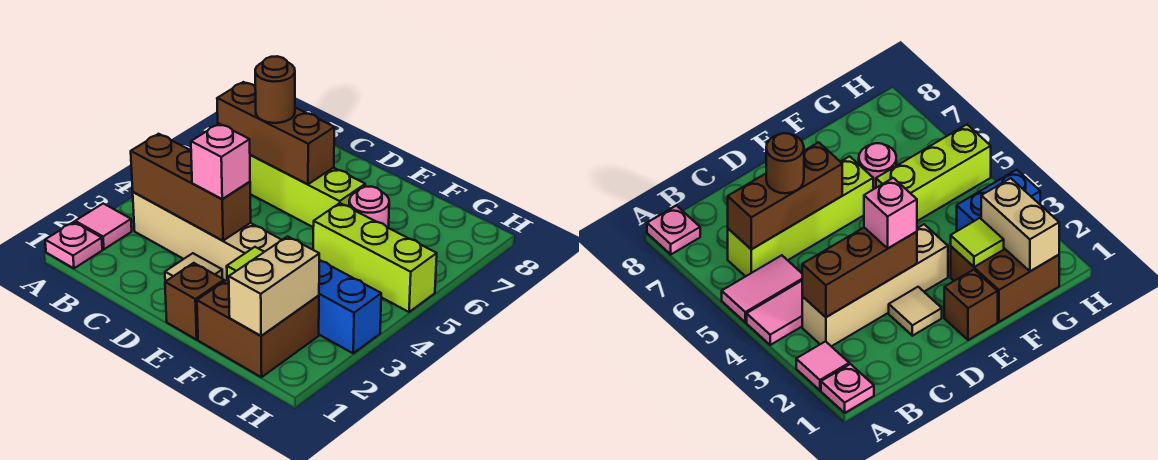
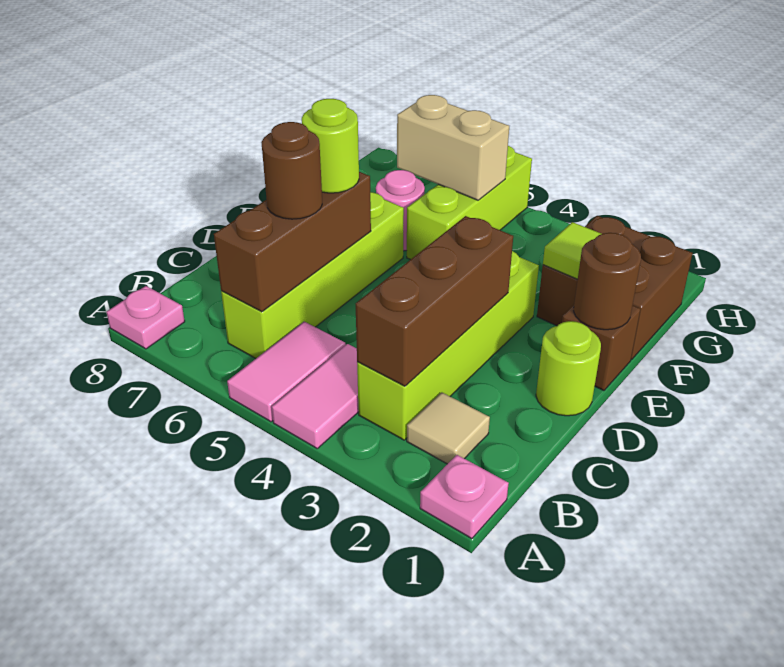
pink tile A2 level 1 -> none
tan brick B3:E3 level 1 -> lime brick B3:E3 level 1
none -> lime round brick D1 level 1
tan tile D2 level 1 -> tan tile B2 level 1
pink brick D3 level 3 -> none
none -> lime round brick D6 level 3
none -> brown round brick E1 level 2
tan brick G1:G2 level 2 -> tan brick G5:G6 level 2
blue brick G3:H3 level 1 -> none

